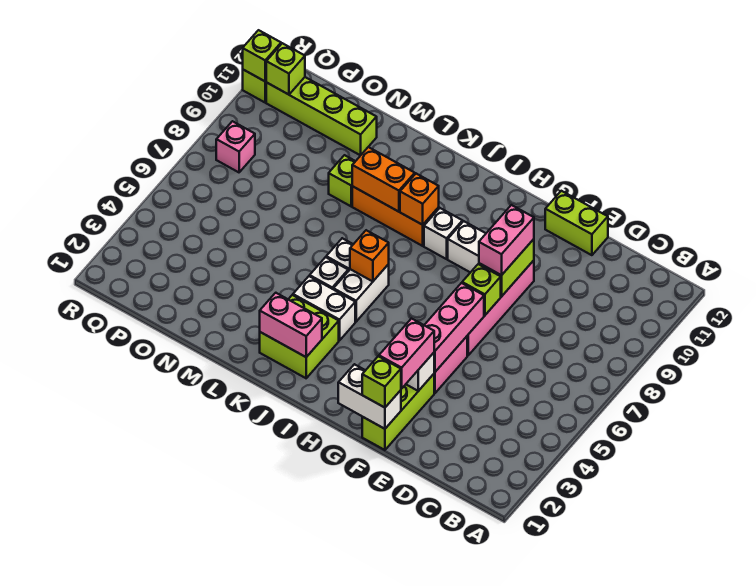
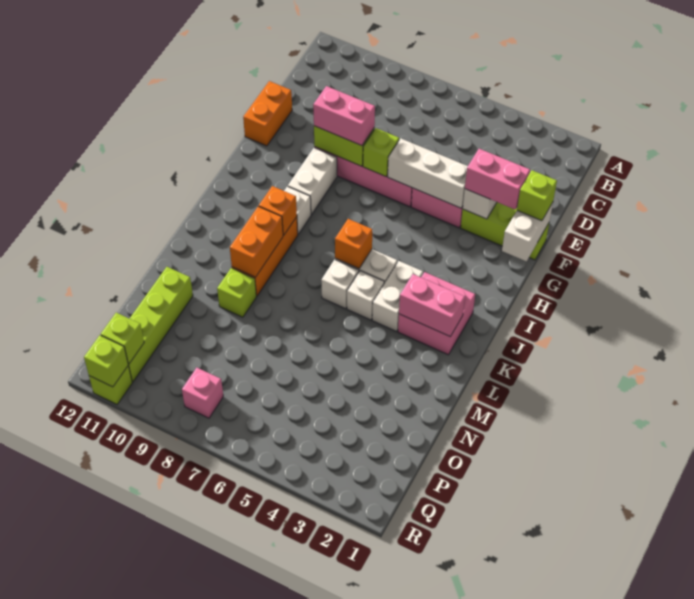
lime brick E12:F12 level 1 -> orange brick E12:F12 level 1
pink brick F4:F6 level 2 -> white brick F4:F6 level 2
lime brick J2:K3 level 1 -> pink brick J2:K3 level 1
pink brick J2:K2 level 2 -> pink brick K2:K3 level 2

